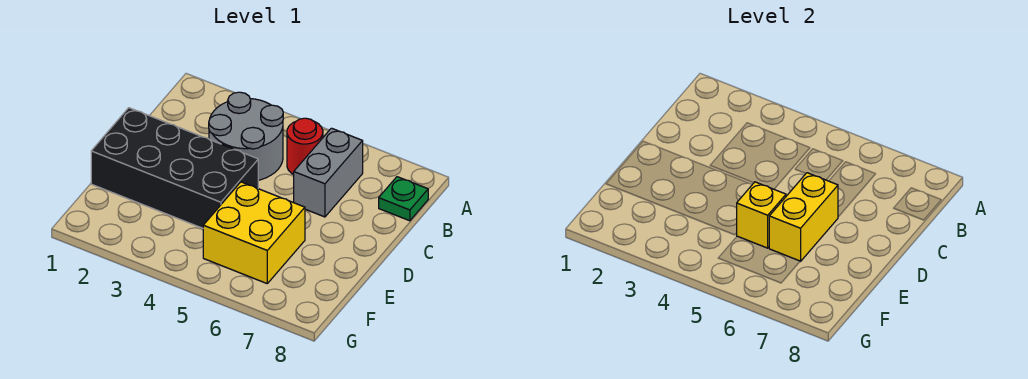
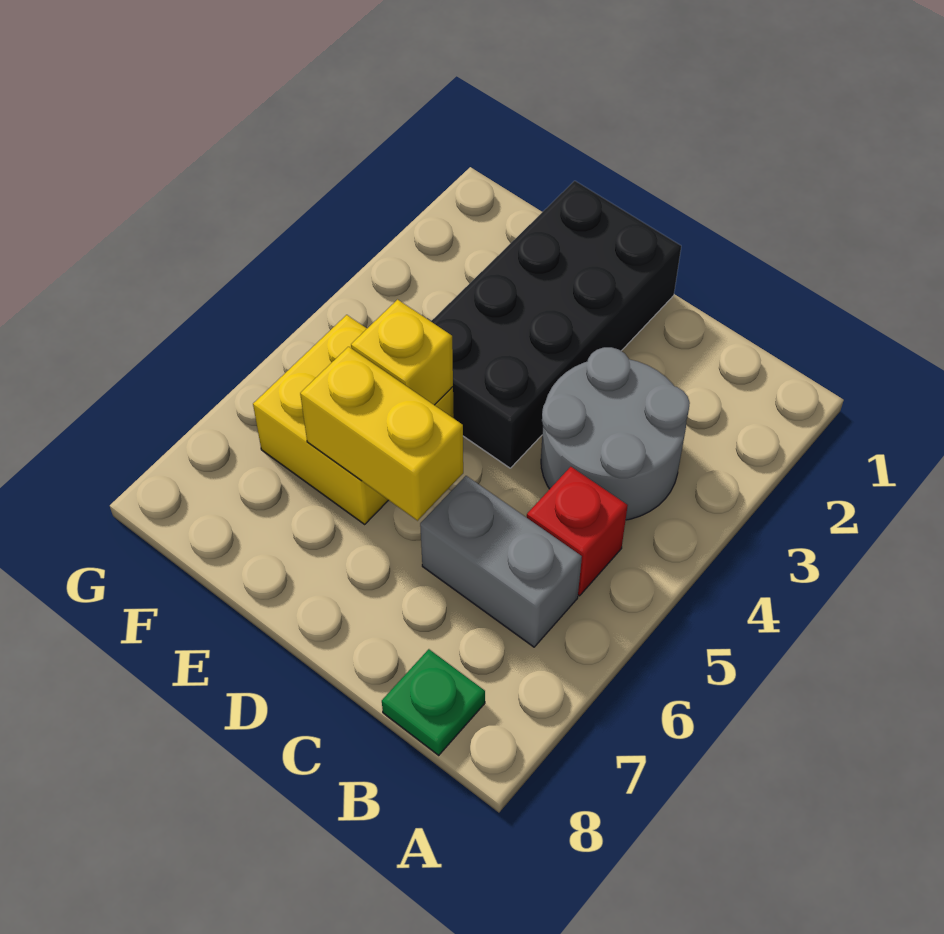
red round brick B5 level 1 -> red brick B5 level 1

